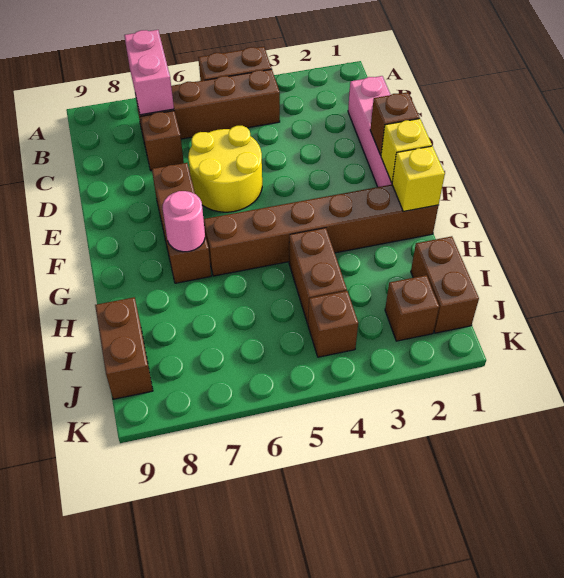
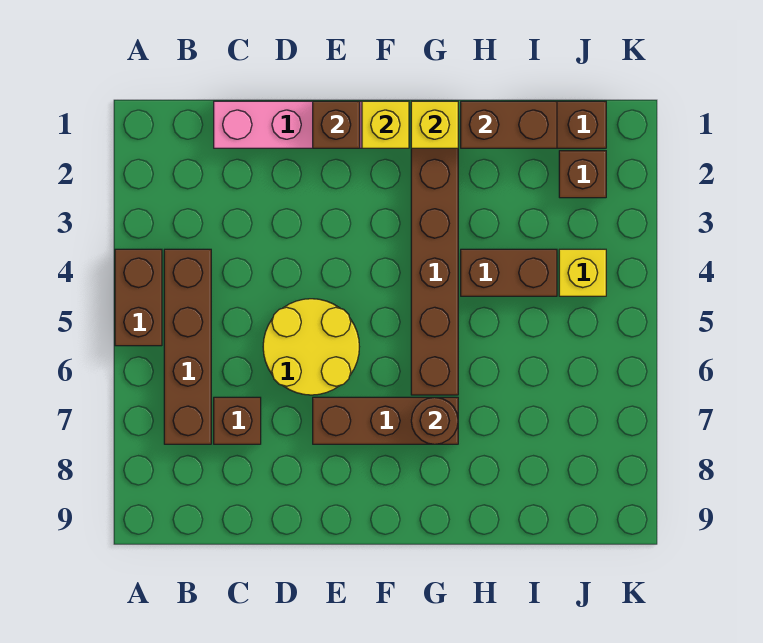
pink brick A7:B7 level 2 -> none
pink round brick G7 level 2 -> brown round brick G7 level 2
brown brick I9:J9 level 1 -> brown brick H1:I1 level 2
brown brick J4 level 1 -> yellow brick J4 level 1

